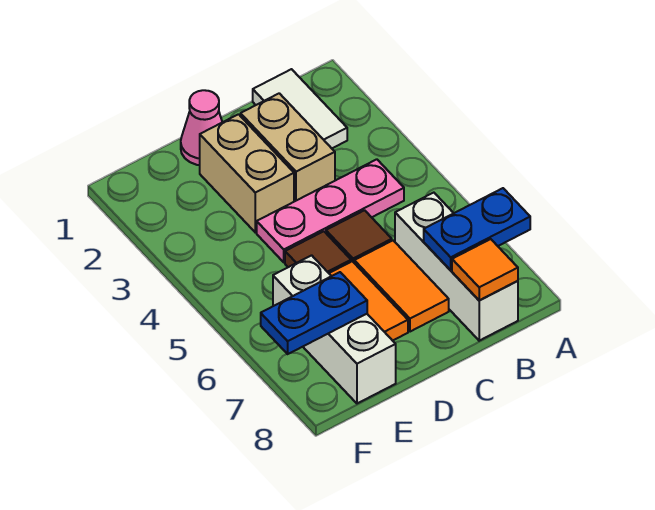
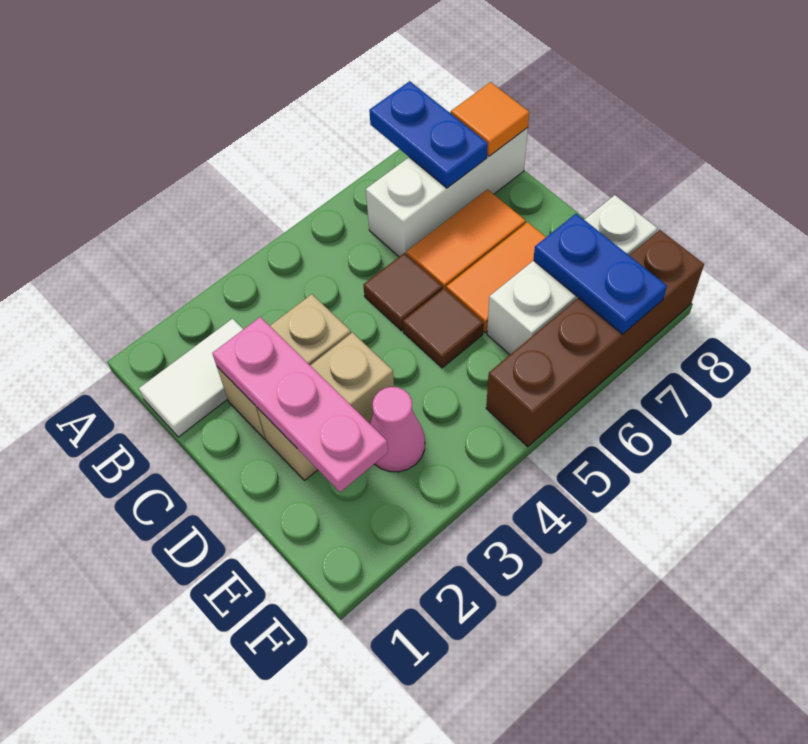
pink plate B4:D4 level 1 -> pink plate C2:E2 level 2
pink cone D1 level 1 -> pink cone E3 level 1
none -> brown brick F5:F8 level 1

